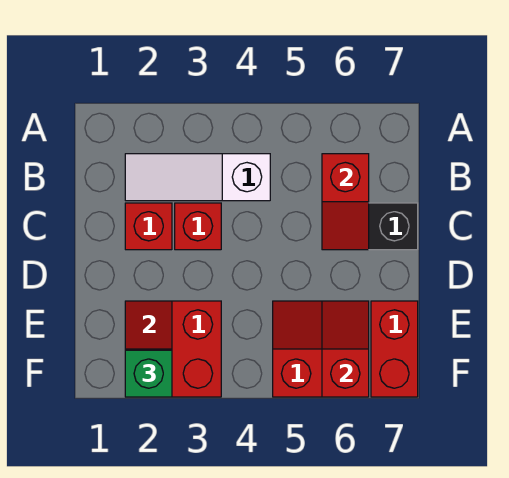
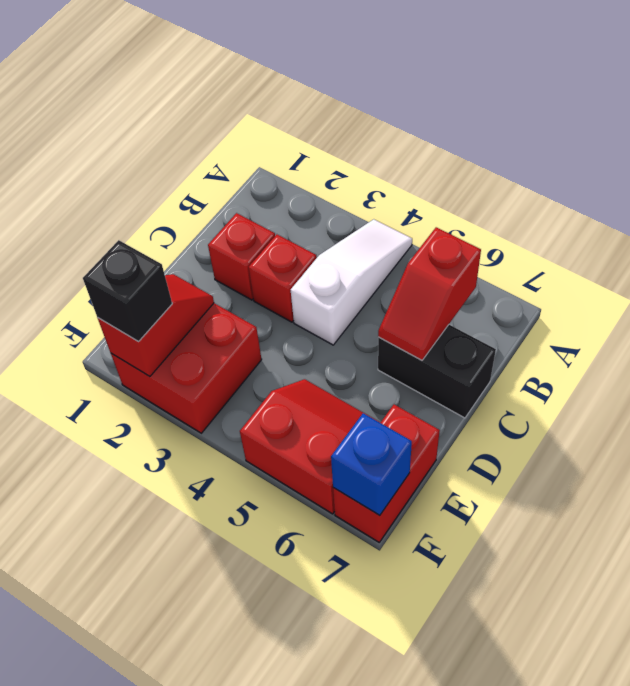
white slope B2:B4 level 1 top 4 -> white slope A4:C4 level 1 top C
red slope E6:F6 level 2 top F -> none
green brick F2 level 3 -> black brick F2 level 3
none -> blue brick F7 level 2

